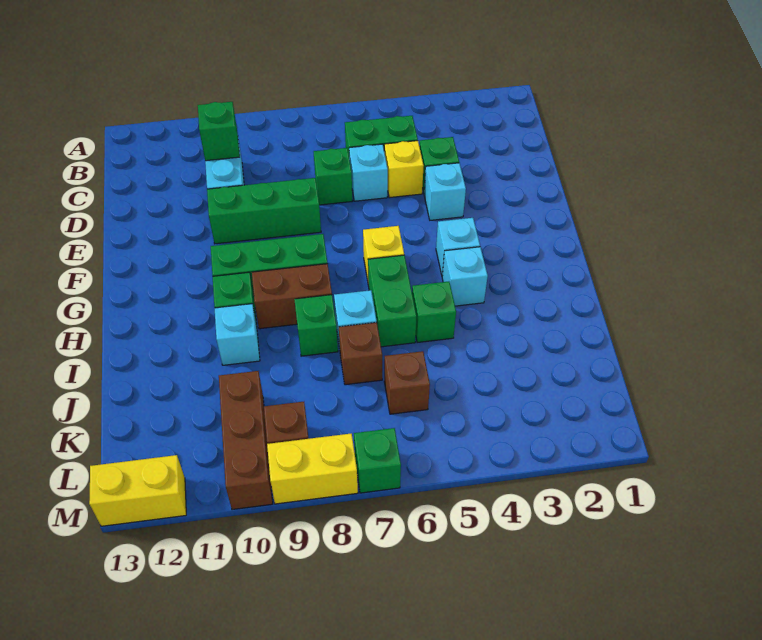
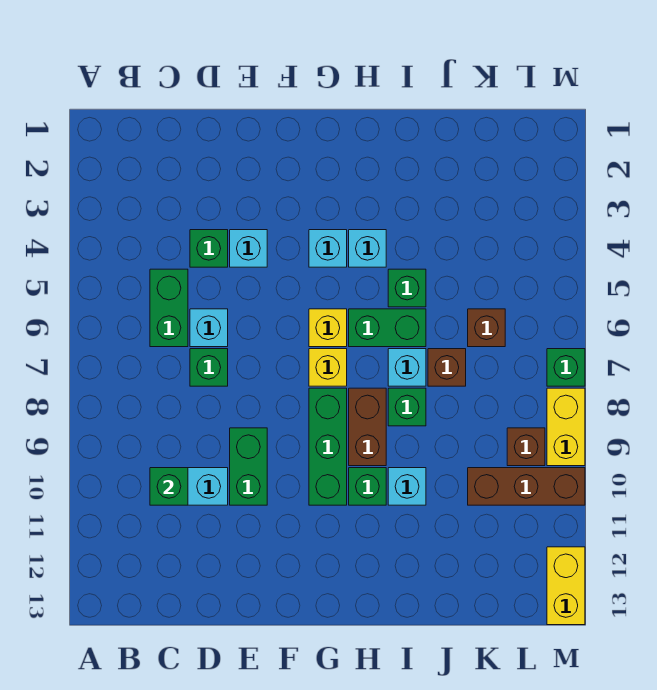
yellow brick D5 level 1 -> yellow brick G7 level 1
green brick E8:E10 level 1 -> green brick E9:E10 level 1

